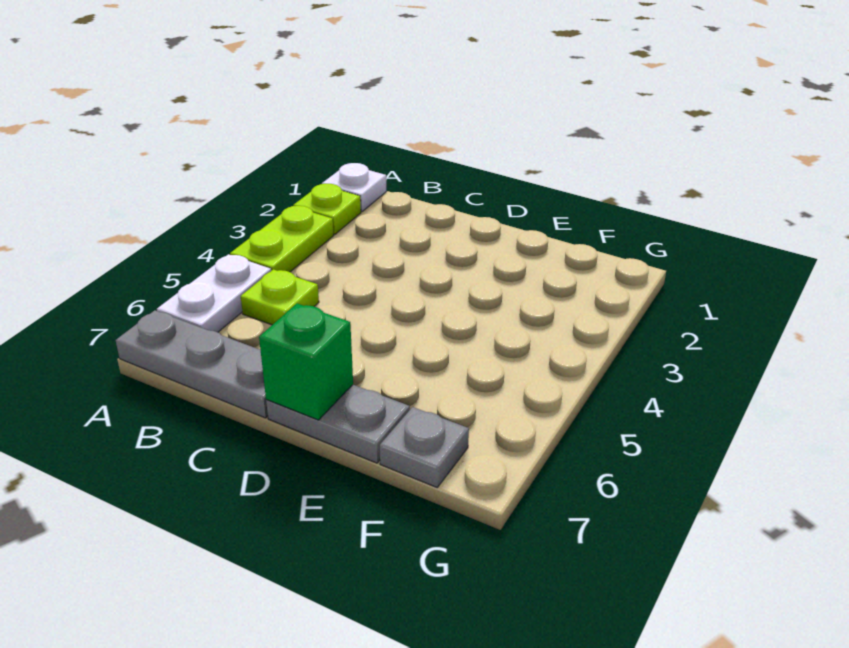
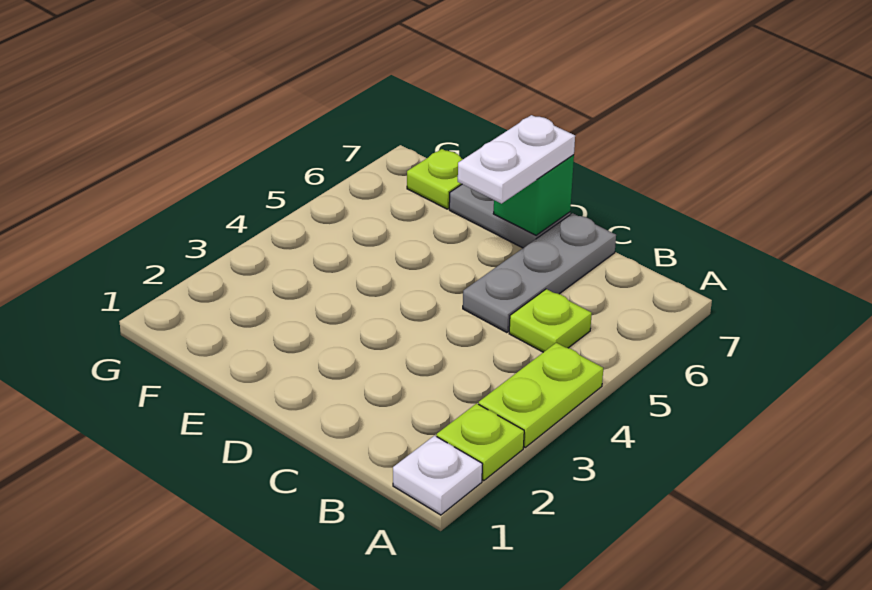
white plate A5:A6 level 1 -> white plate D6:D7 level 3
grey plate A7:C7 level 1 -> grey plate C5:C7 level 1
grey plate F7 level 1 -> lime plate F7 level 1

